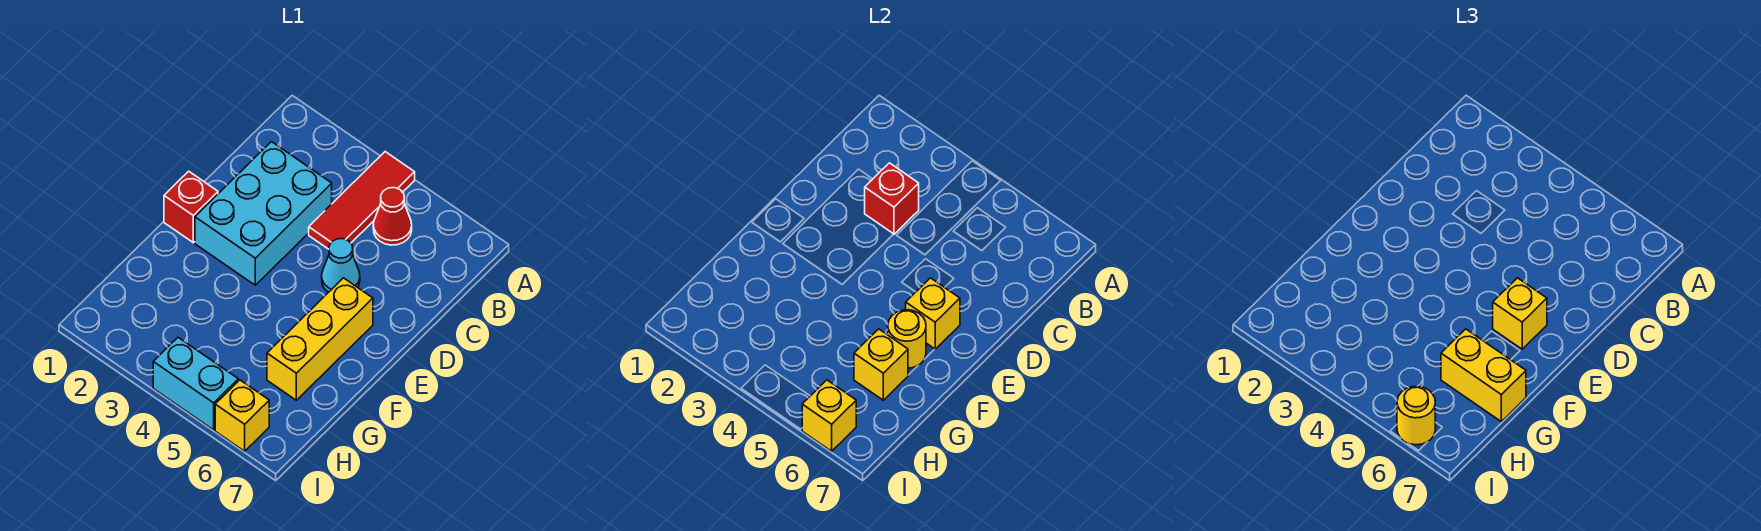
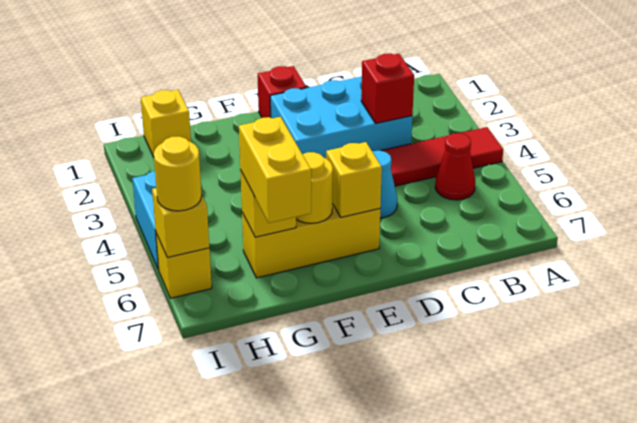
yellow brick E6 level 3 -> yellow brick H1 level 1

